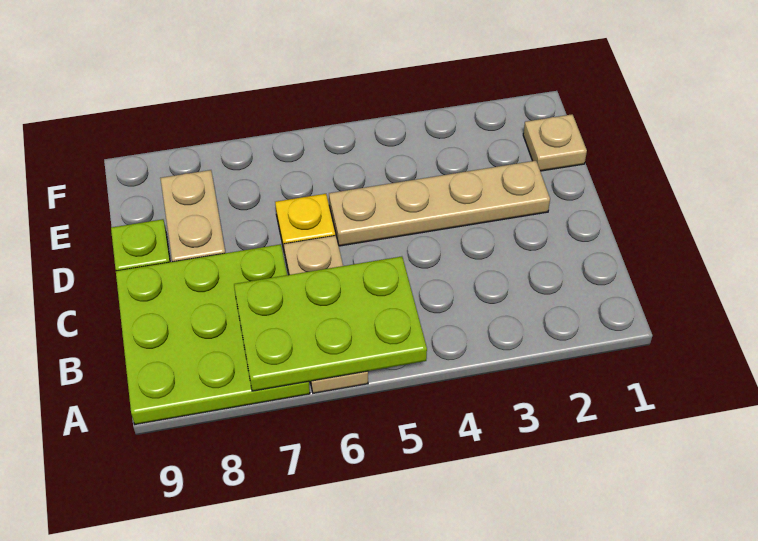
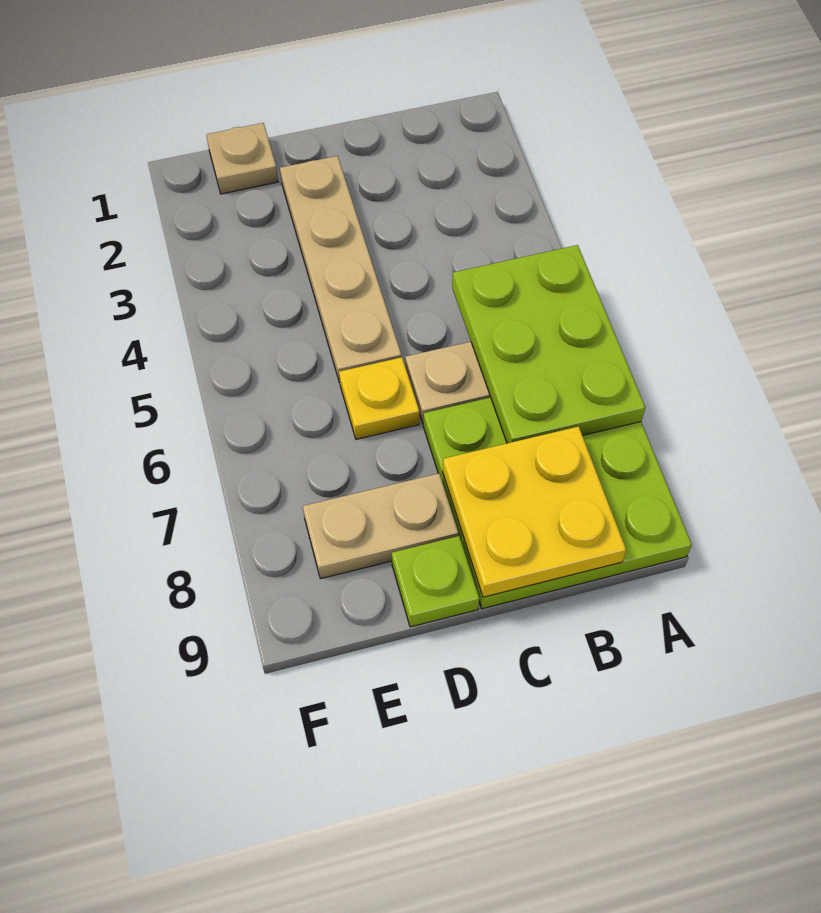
none -> yellow plate B8:C9 level 2

